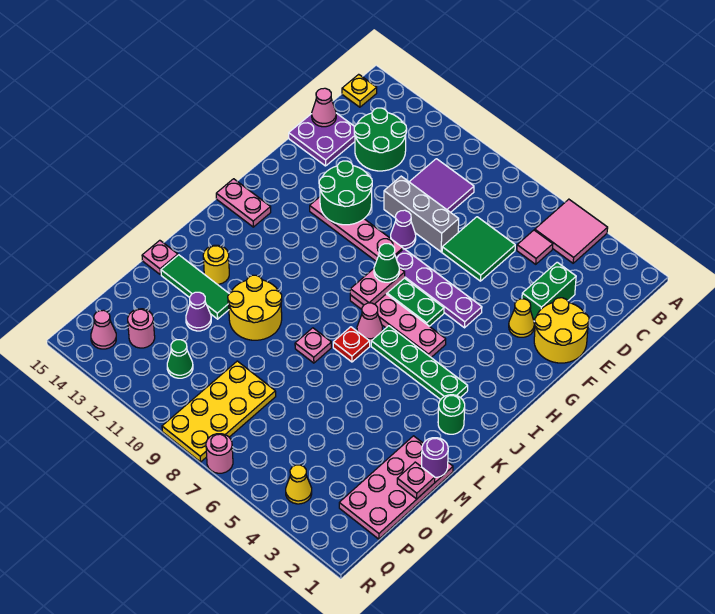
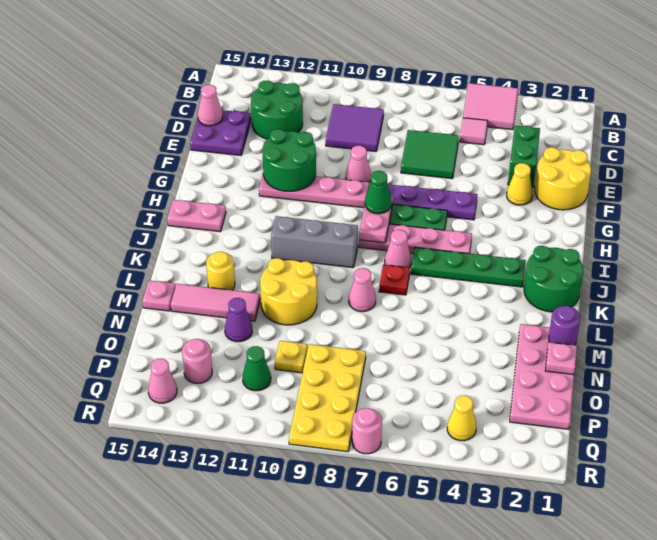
yellow plate B15 level 1 -> yellow plate O10 level 1
grey brick E8:E10 level 1 -> grey brick J9:J11 level 1
purple cone F9 level 1 -> pink cone F9 level 1
green round brick K2 level 1 -> green round brick J1:K2 level 1
pink plate L8 level 1 -> pink cone L8 level 1
green tile M12:M14 level 1 -> pink tile M12:M14 level 1

